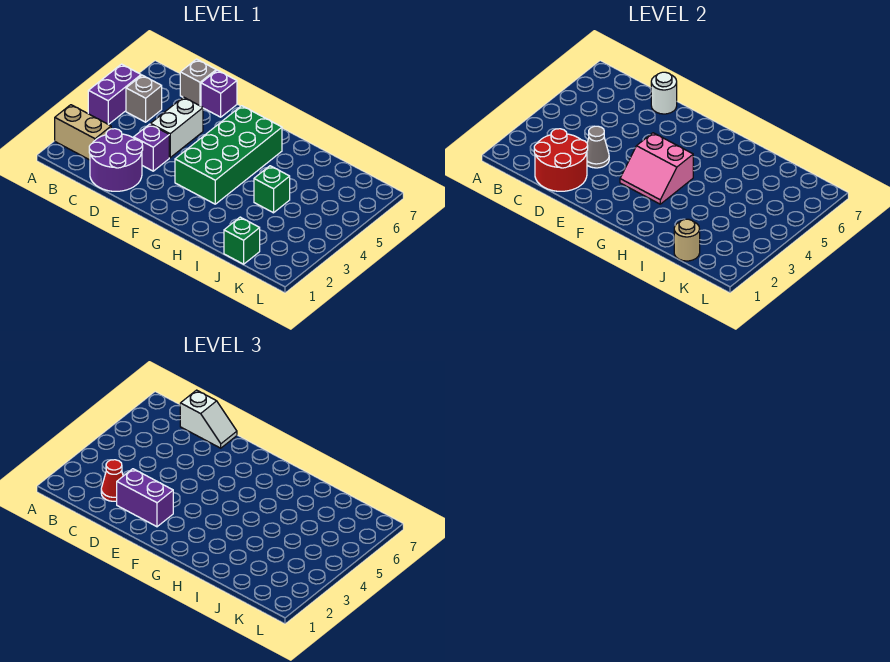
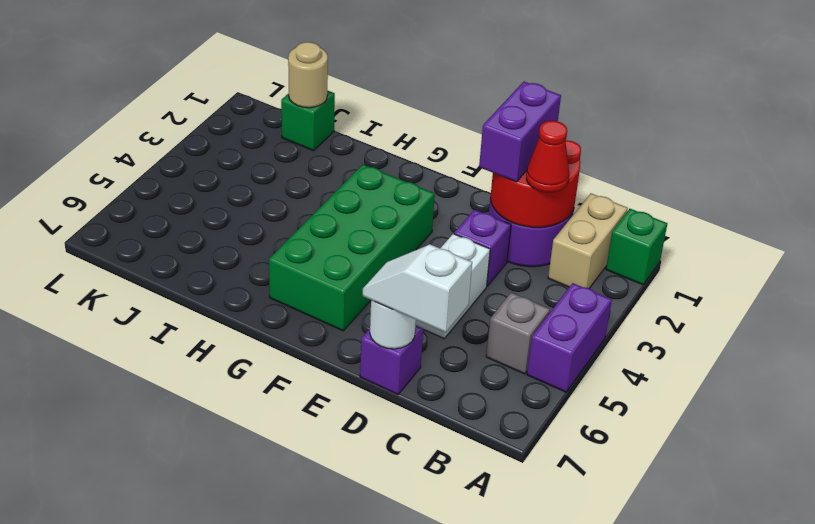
tan brick A2:B2 level 1 -> tan brick B1:B2 level 1
grey brick C7 level 1 -> none
purple brick D2:E2 level 3 -> purple brick D1:D2 level 3
grey cone D3 level 2 -> none
pink slope F3:G4 level 2 top 4 -> none
green brick I4 level 1 -> green brick A1 level 1

